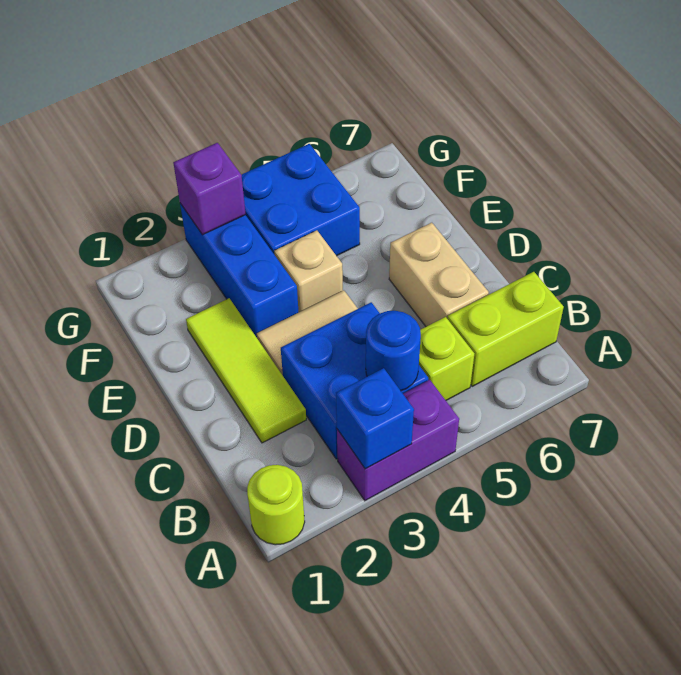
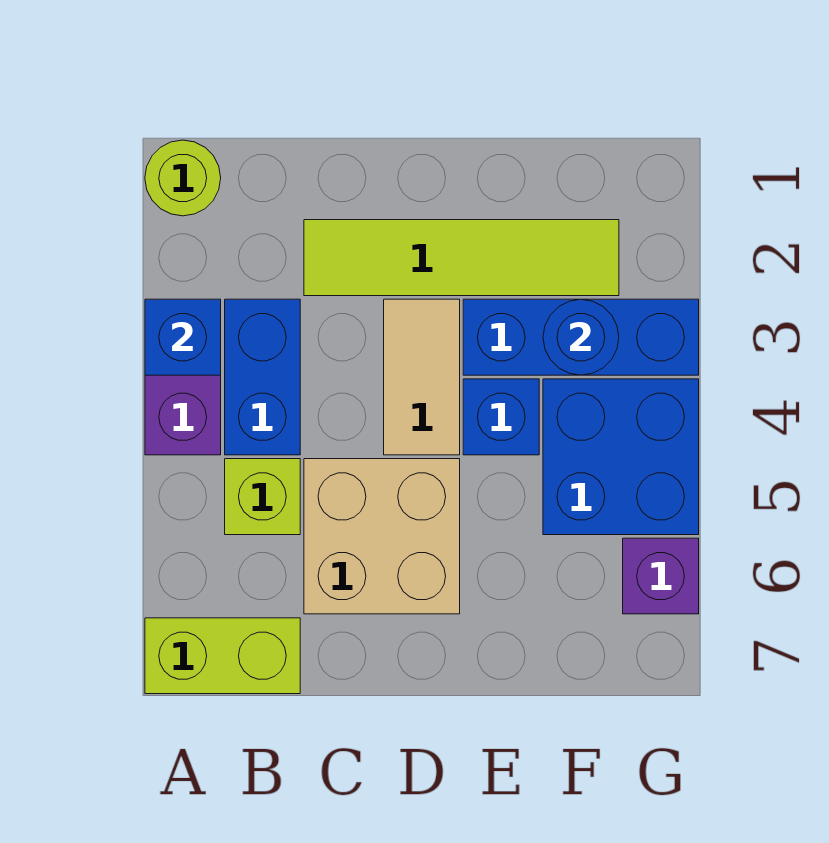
blue brick B3:C4 level 1 -> blue brick B3:B4 level 1
blue round brick B4 level 2 -> blue round brick F3 level 2
lime brick B6:B7 level 1 -> lime brick A7:B7 level 1
lime tile C2:E2 level 1 -> lime tile C2:F2 level 1
tan brick C6:D6 level 1 -> tan brick C5:D6 level 1
tan brick E4 level 1 -> blue brick E4 level 1
purple brick G3 level 2 -> purple brick G6 level 1

